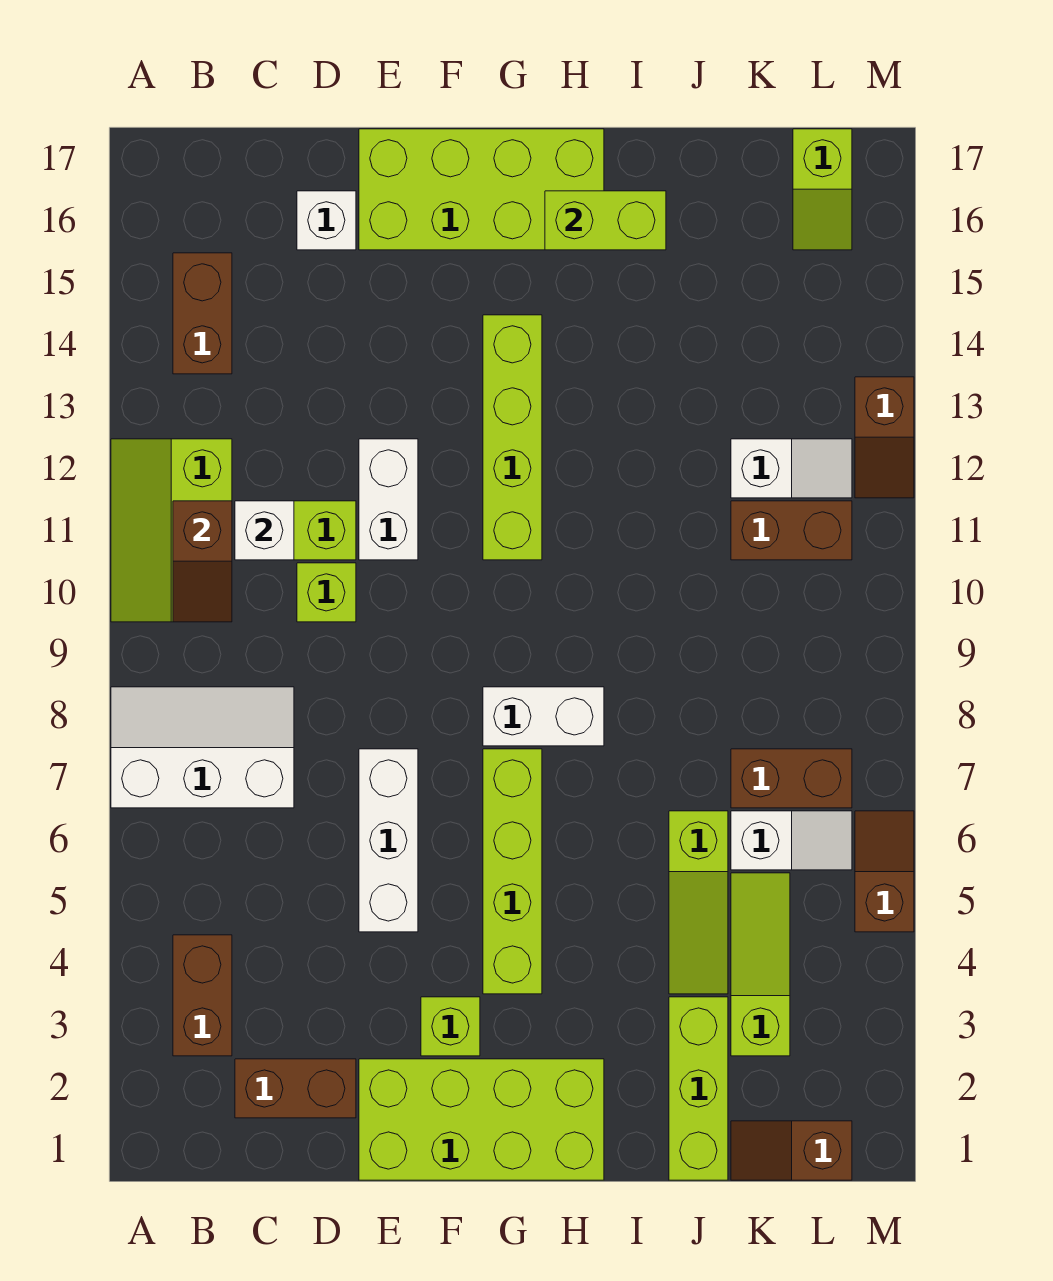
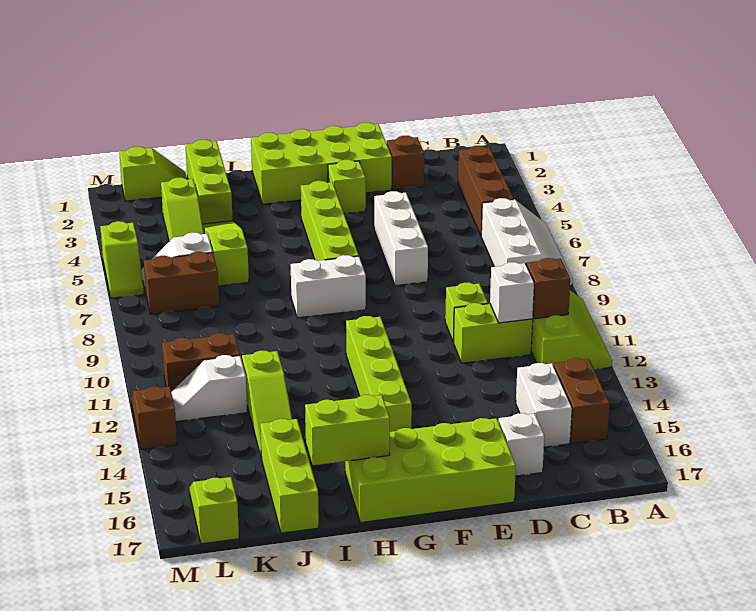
white slope A7:C8 level 1 top 7 -> white slope A6:B8 level 1 top B
brown brick B3:B4 level 1 -> brown brick B3:B5 level 1
brown brick C2:D2 level 1 -> brown brick D2 level 1
white brick E11:E12 level 1 -> white brick C14:C15 level 1
none -> lime slope J12:J14 level 1 top 12
none -> lime brick J15:J17 level 1
brown slope K1:L1 level 1 top L -> lime slope K1:L1 level 1 top L
brown slope M5:M6 level 1 top 5 -> lime slope M5:M6 level 1 top 5

